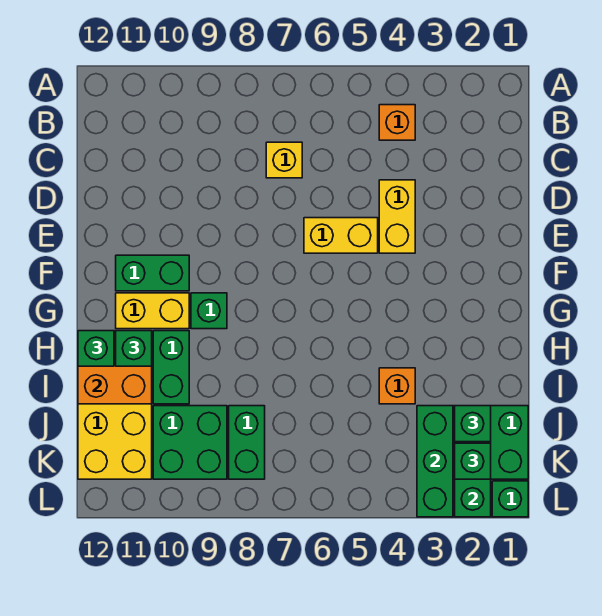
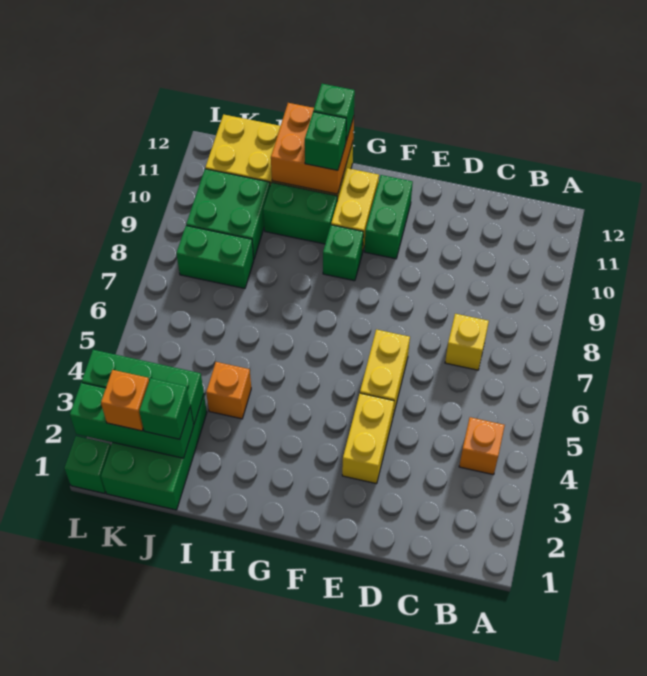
yellow brick D4:E4 level 1 -> yellow brick E3:E4 level 1
green brick K2 level 3 -> orange brick K2 level 3

